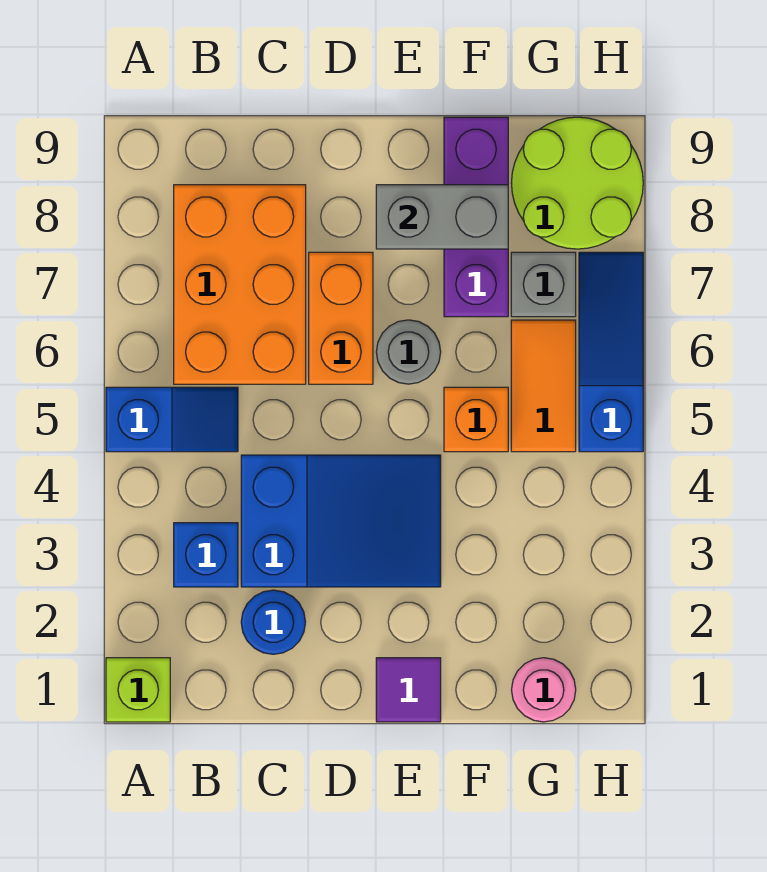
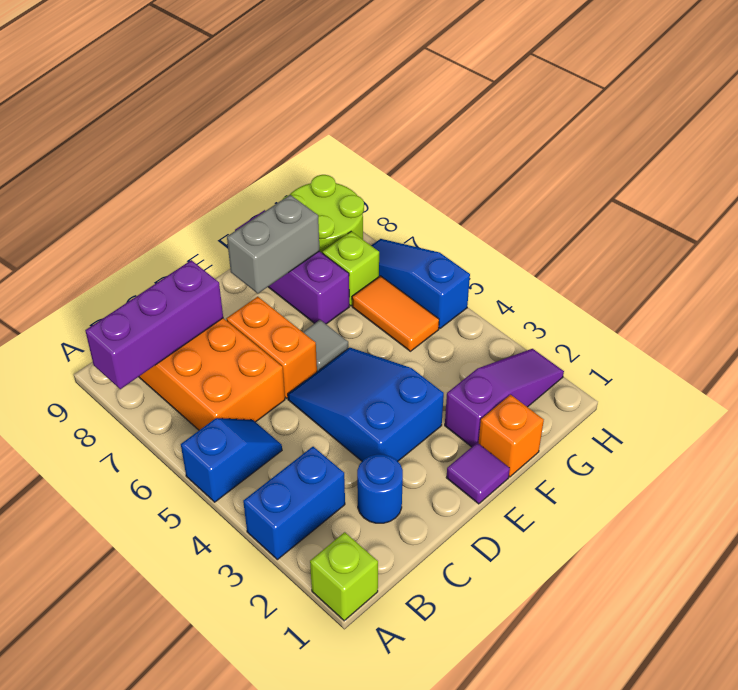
none -> purple brick A8:C8 level 2
blue brick B3 level 1 -> blue brick A3:B3 level 1
blue slope C3:E4 level 1 top C -> blue slope D3:E5 level 1 top 3
grey round brick E6 level 1 -> grey tile E6 level 1
none -> purple slope F2:H2 level 1 top F
orange brick F5 level 1 -> orange brick F1 level 1
pink round brick G1 level 1 -> none
grey brick G7 level 1 -> lime brick G7 level 1

